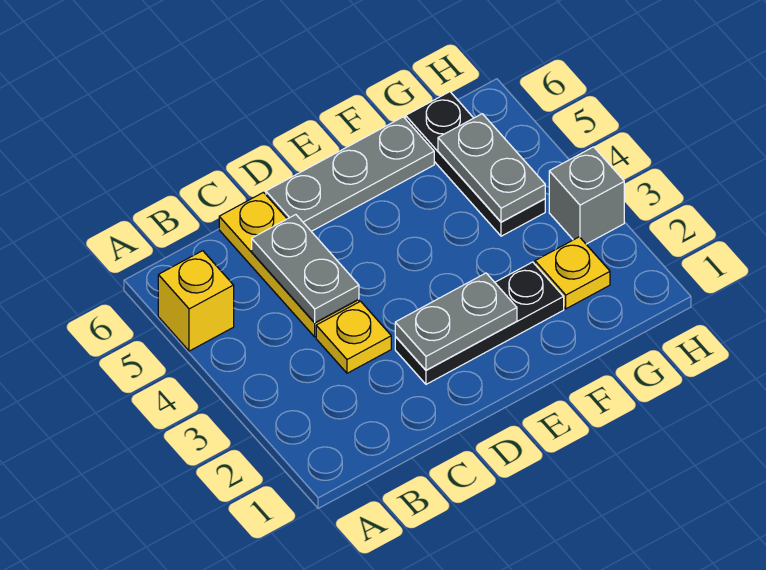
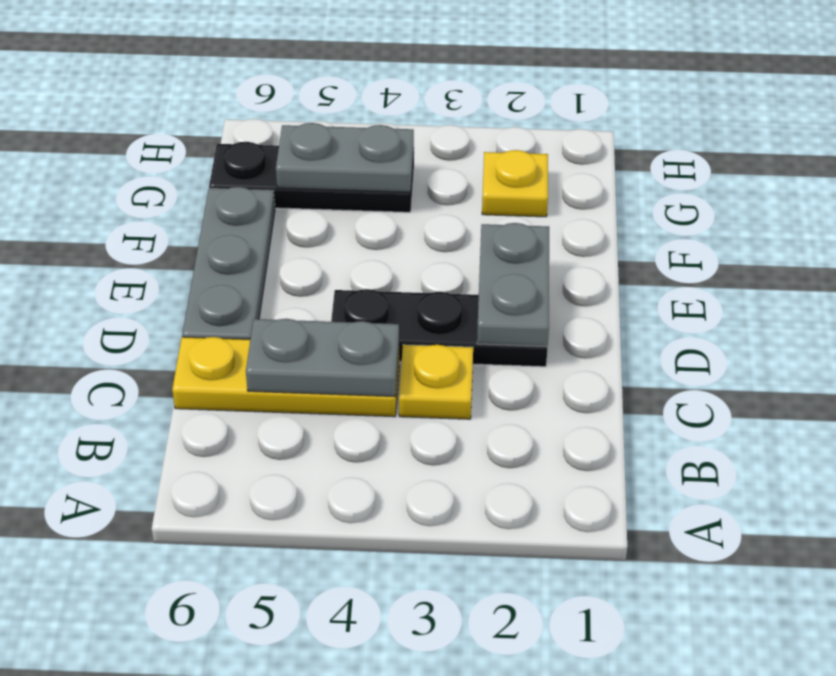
yellow brick A5 level 1 -> none
black plate D2:F2 level 1 -> black plate D2:D4 level 1
grey brick H3 level 1 -> none

